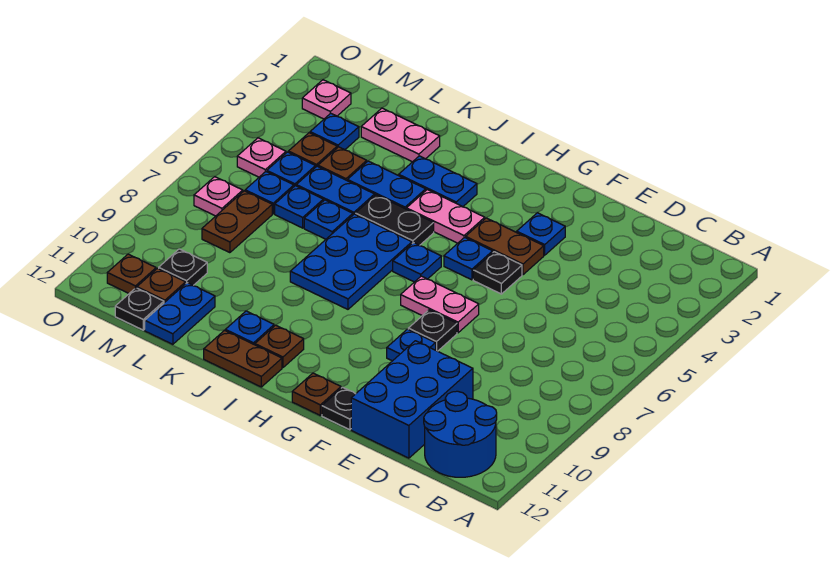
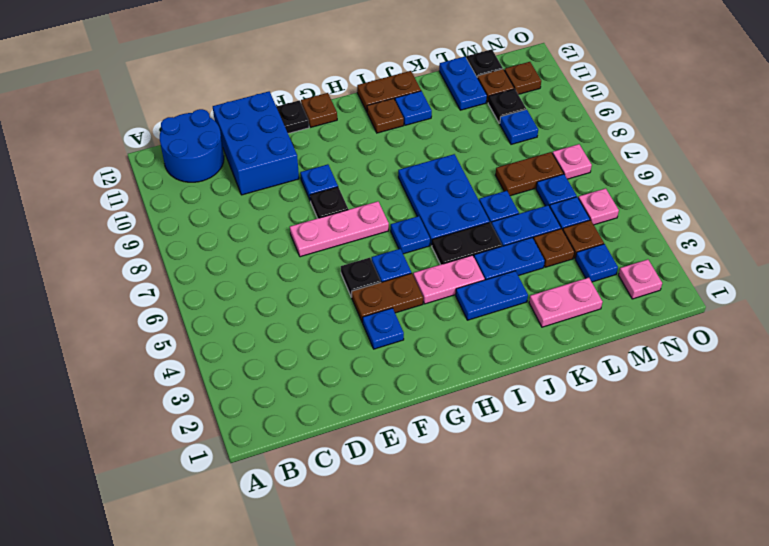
pink plate F7:G7 level 1 -> pink plate E7:G7 level 1
blue plate L6 level 1 -> blue plate M9 level 1
brown plate M7:M8 level 1 -> brown plate L7:M7 level 1

